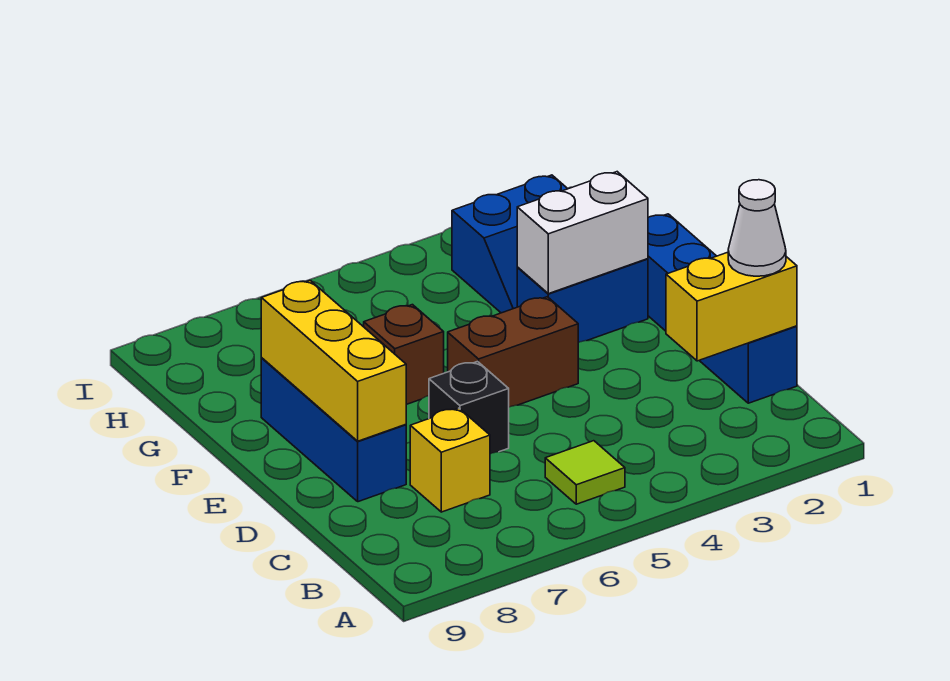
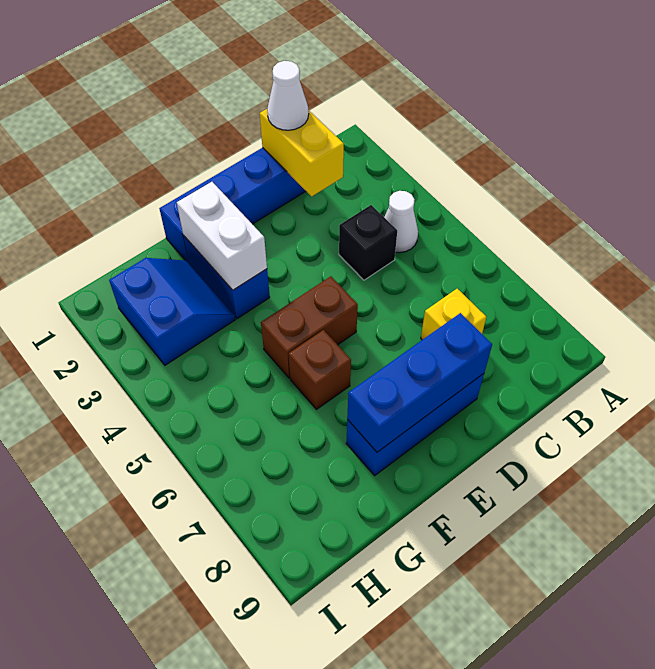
none -> white cone B4 level 1
lime tile B5 level 1 -> none
black brick D6 level 1 -> black brick C4 level 1
yellow brick D8:F8 level 2 -> blue brick D8:F8 level 2
brown brick E4:E5 level 1 -> brown brick E5:F5 level 1

